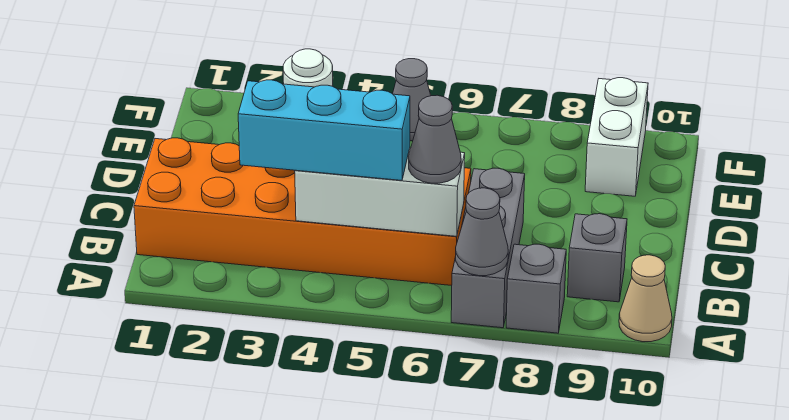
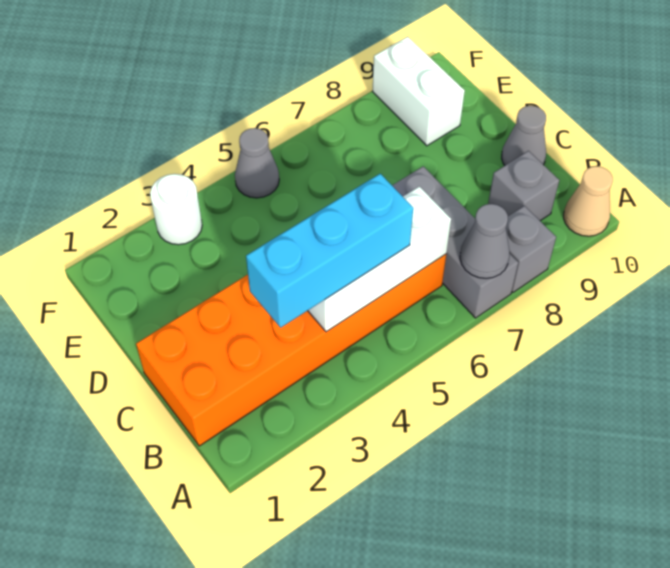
grey cone B6 level 3 -> grey cone C10 level 1

